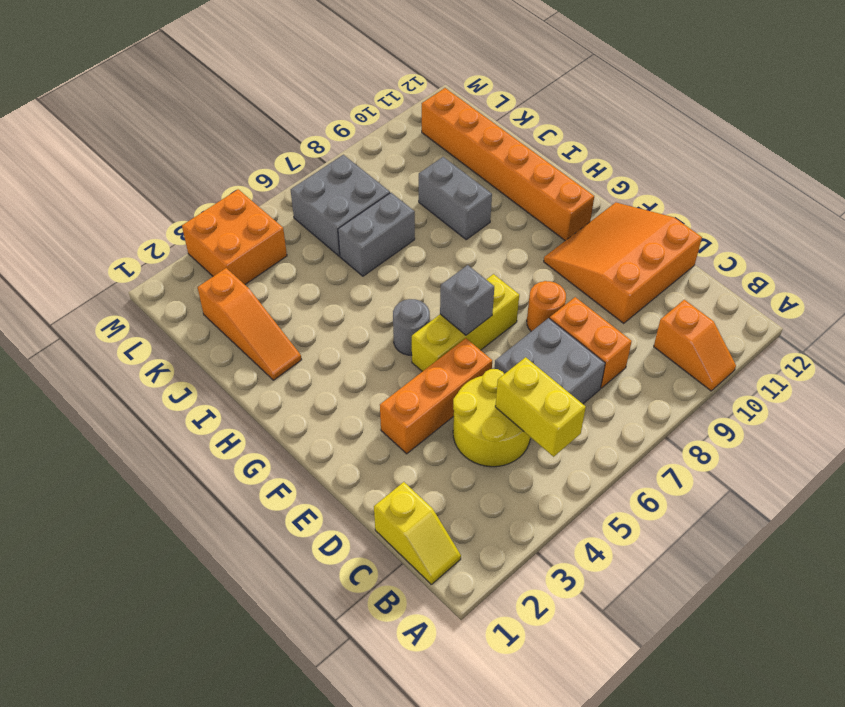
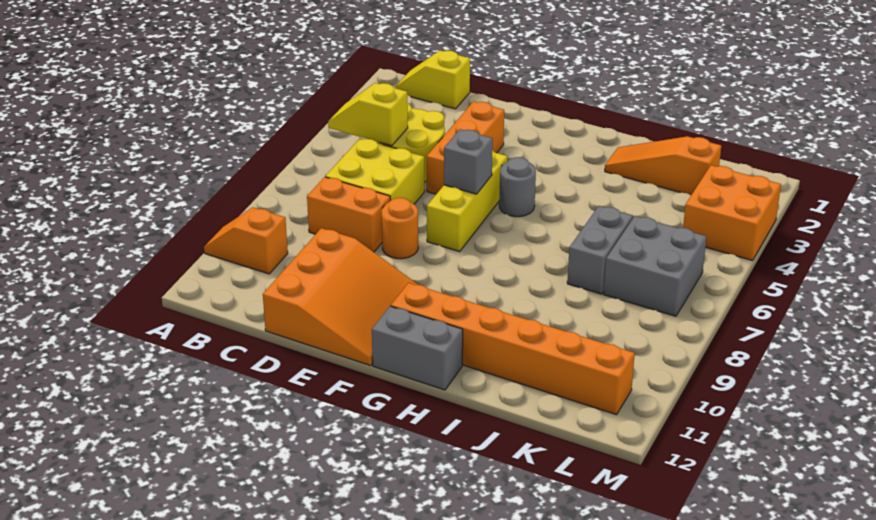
yellow brick B5:C5 level 2 -> yellow slope B5:C5 level 2 top C
grey brick C6:D7 level 1 -> yellow brick C6:D7 level 1
grey brick I9:J9 level 1 -> grey brick G12:H12 level 1

